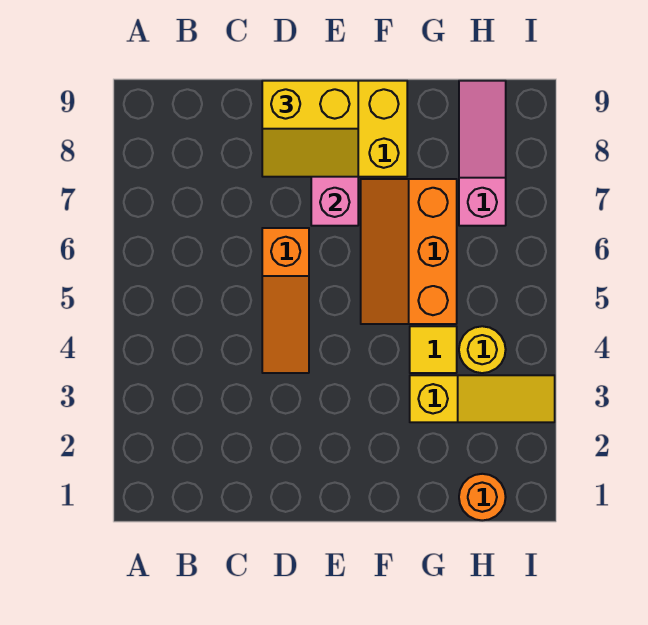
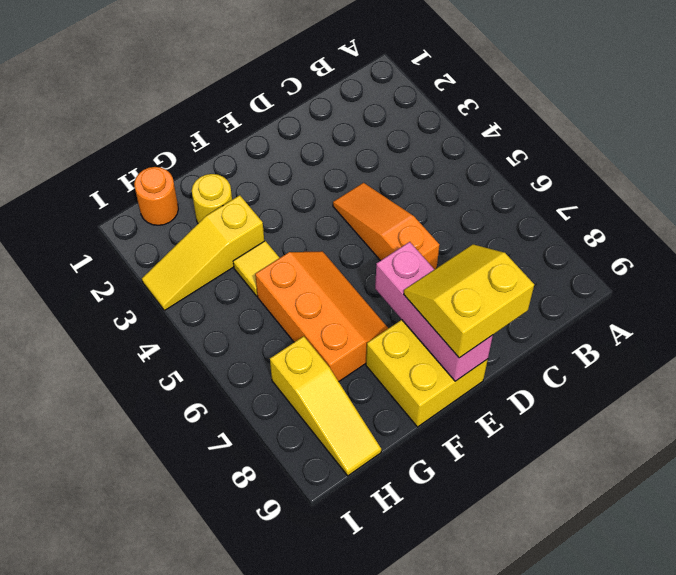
yellow round brick H4 level 1 -> yellow round brick G2 level 1
pink slope H7:H9 level 1 top 7 -> yellow slope H7:H9 level 1 top 7

